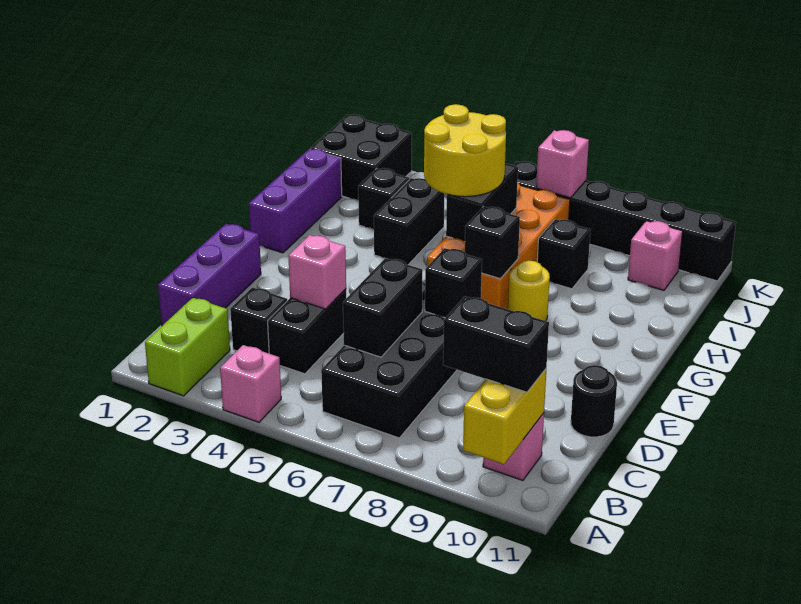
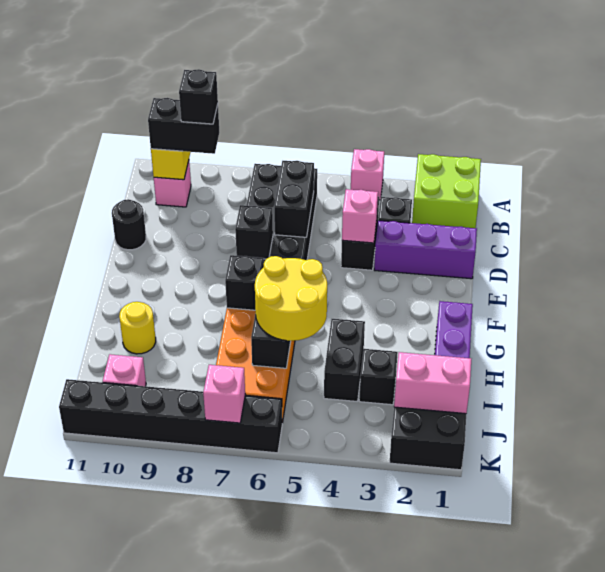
lime brick A2:B2 level 1 -> lime brick A1:B2 level 1
purple brick C1:E1 level 1 -> purple brick D1:D3 level 1
yellow round brick G8 level 1 -> yellow round brick H10 level 1
black brick I8 level 1 -> black brick B9 level 4
none -> pink brick J1:J2 level 2

